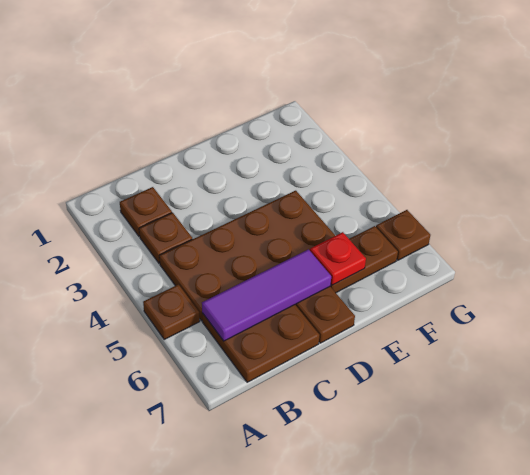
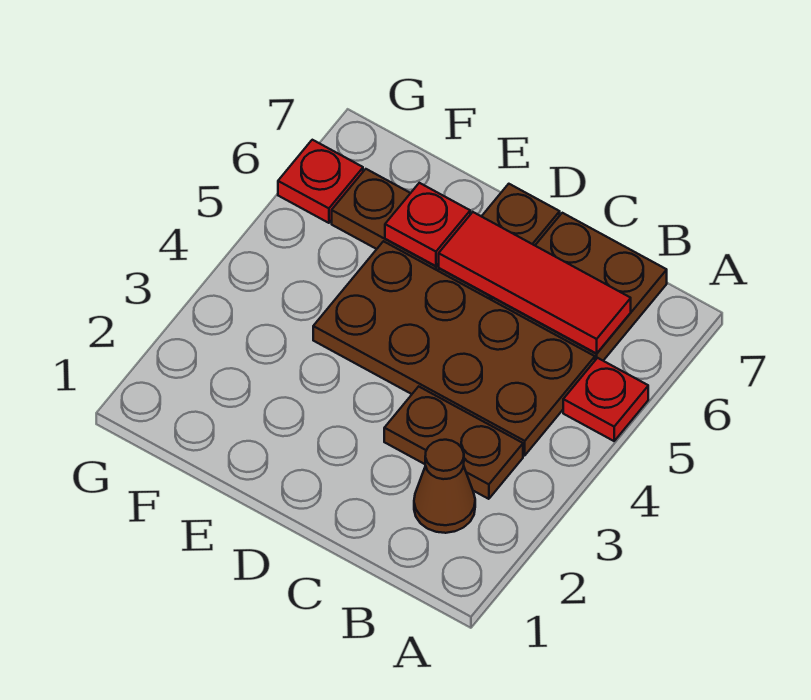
brown plate A5 level 1 -> red plate A5 level 1
brown plate B2 level 1 -> brown cone B2 level 1
brown plate B3 level 1 -> brown plate B3:C3 level 1
purple tile B6:D6 level 2 -> red tile B6:D6 level 2
brown plate G6 level 1 -> red plate G6 level 1

